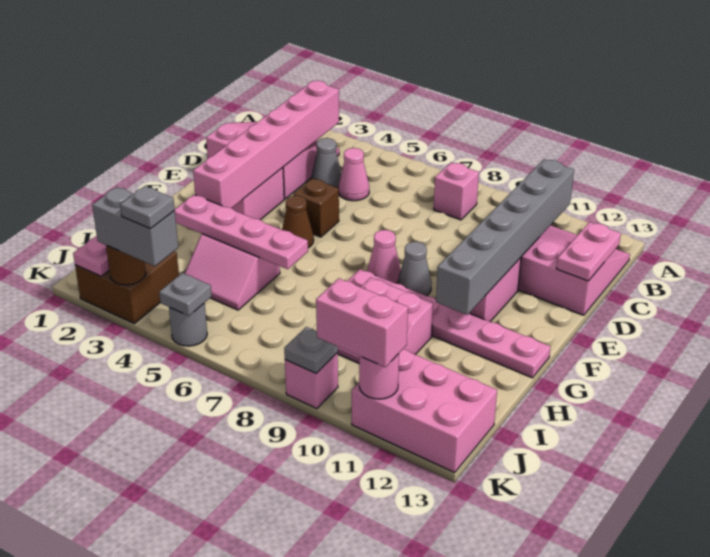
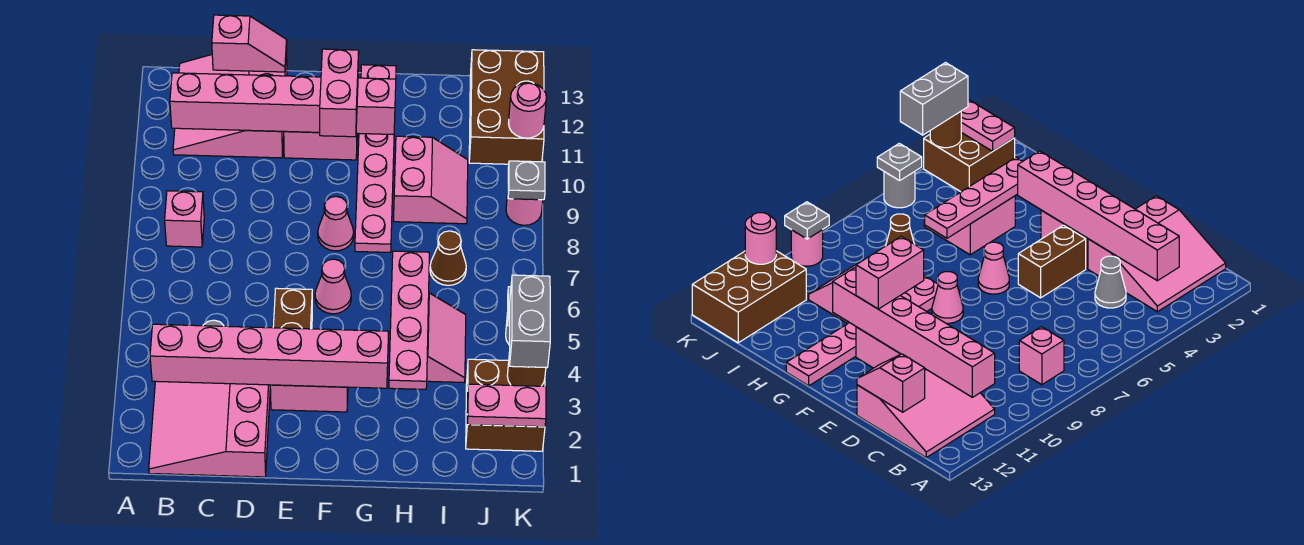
grey brick B11:G11 level 2 -> pink brick B11:G11 level 2
pink cone C5 level 1 -> pink cone F6 level 1
pink plate C13:D13 level 2 -> pink slope C13:D13 level 2 top C
brown brick E5 level 1 -> brown brick E4:E5 level 1
brown cone F5 level 1 -> brown cone I7 level 1
grey cone F9 level 1 -> none
pink brick J11:K13 level 1 -> brown brick J11:K13 level 1
grey plate K4 level 4 -> none
pink brick K9 level 1 -> pink round brick K9 level 1
pink brick K10:K11 level 3 -> pink brick F10:F11 level 3

